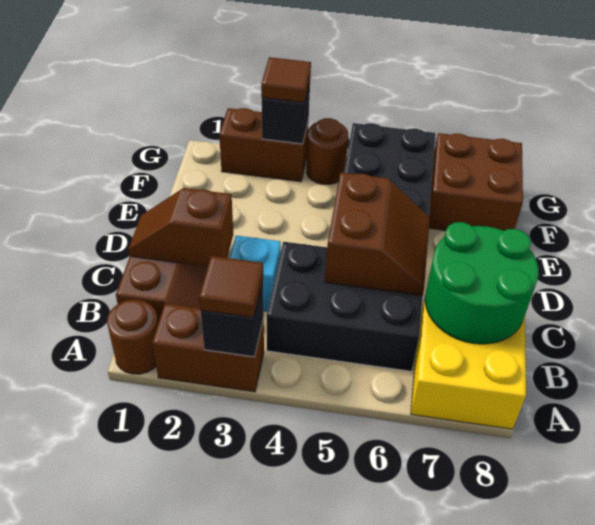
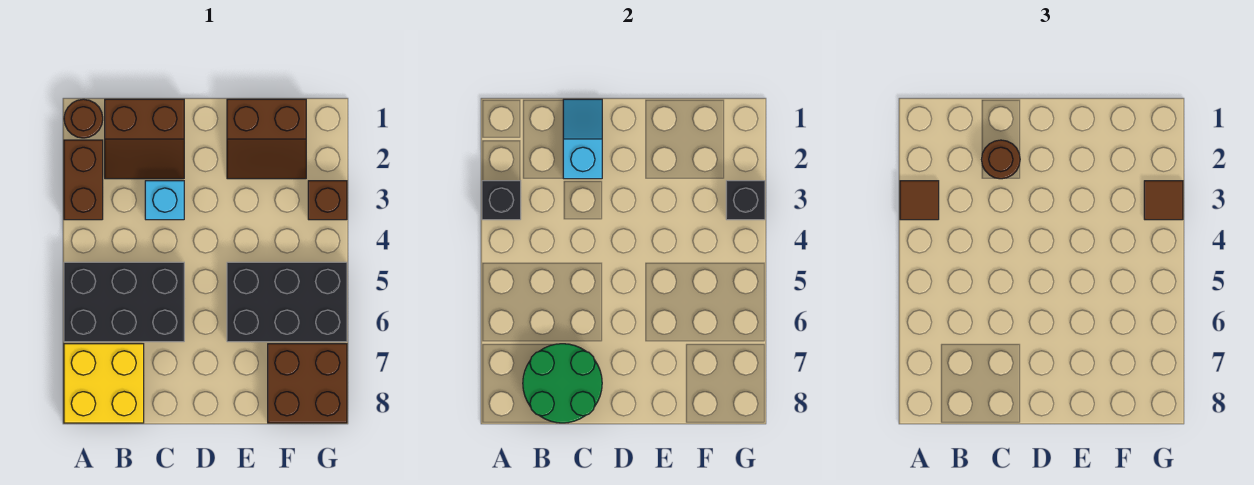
black brick B4:C6 level 1 -> black brick A5:C6 level 1
brown slope C1:C2 level 2 top 2 -> cyan slope C1:C2 level 2 top 2
brown slope C5:D6 level 2 top 5 -> brown slope E1:F2 level 1 top 1
brown brick G2:G3 level 1 -> brown brick G3 level 1
brown round brick G4 level 1 -> brown round brick C2 level 3

